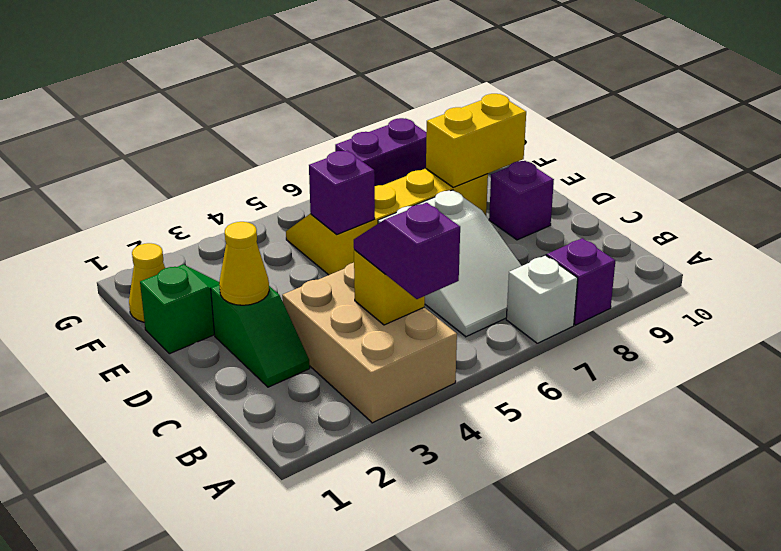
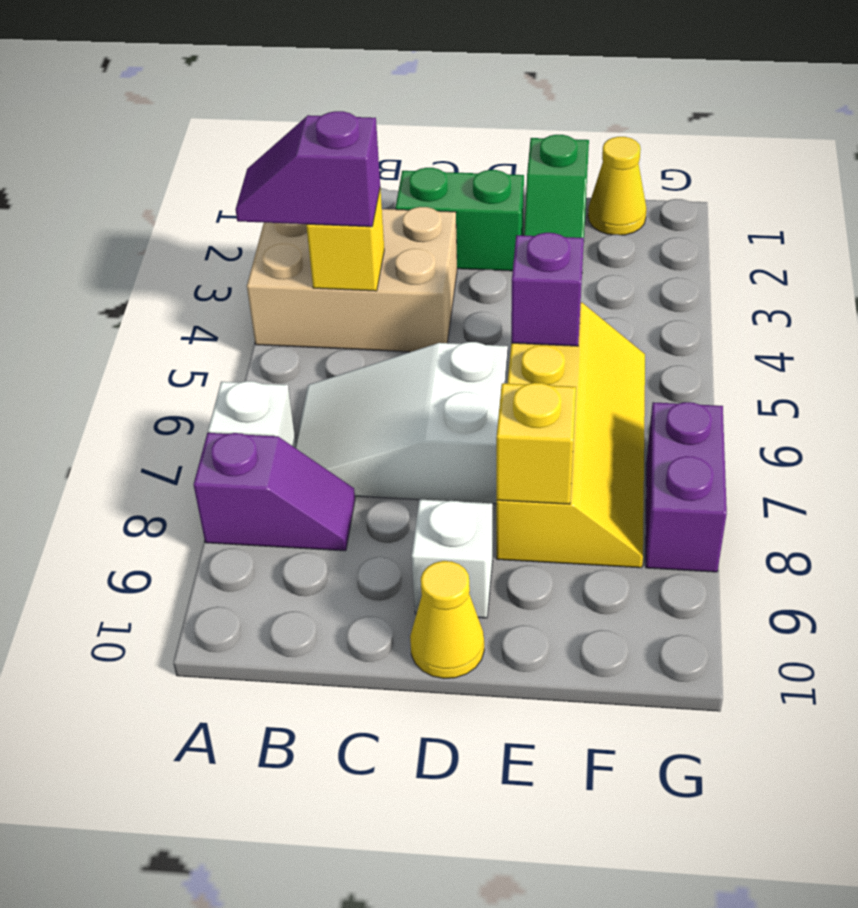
purple slope A4:B4 level 3 top A -> purple slope A4:B4 level 3 top B
green slope C2:D2 level 1 top D -> green brick C2:D2 level 1
yellow cone D2 level 2 -> yellow cone D10 level 1
purple brick D9 level 1 -> white brick D9 level 1
yellow brick E8:E9 level 2 -> yellow brick E8 level 2

